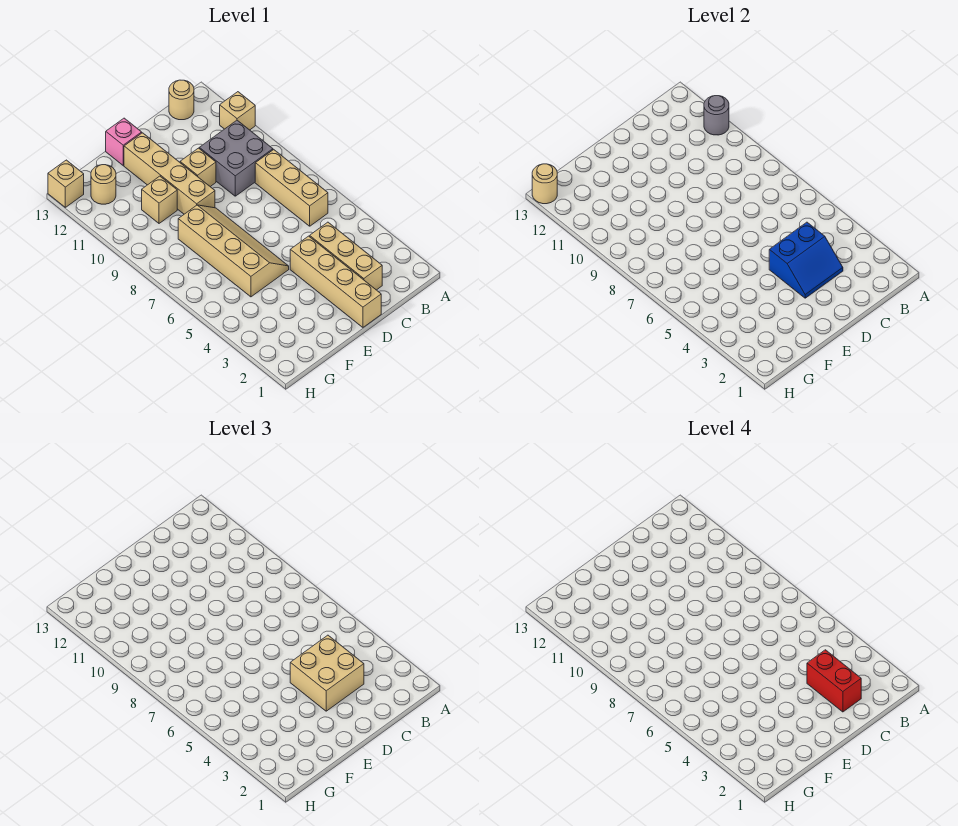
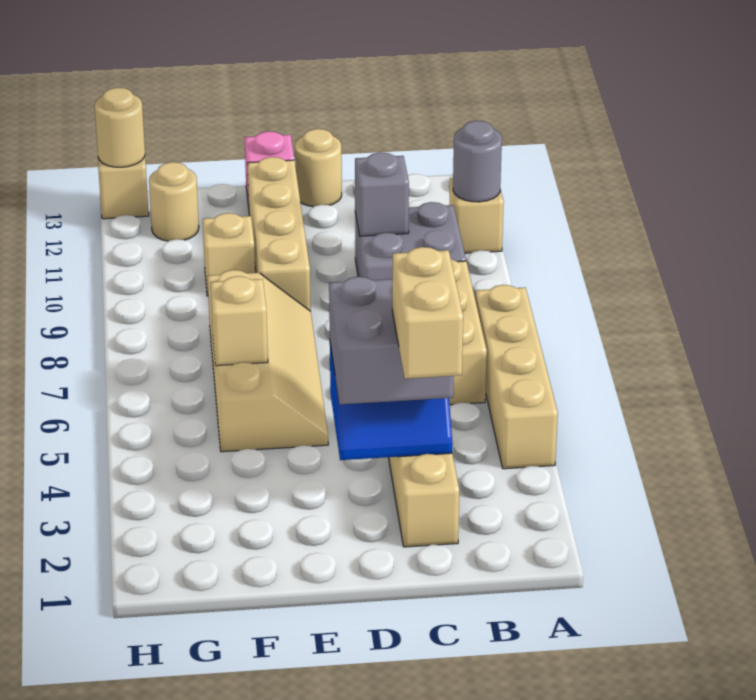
tan round brick B13 level 1 -> tan round brick D13 level 1
red brick C2:C3 level 4 -> tan brick C2:C3 level 4
tan brick C3:D4 level 3 -> grey brick C3:D4 level 3
none -> grey brick C10 level 2
tan brick D1:D4 level 1 -> tan brick A4:A7 level 1
tan brick D10 level 1 -> tan brick F6 level 2

